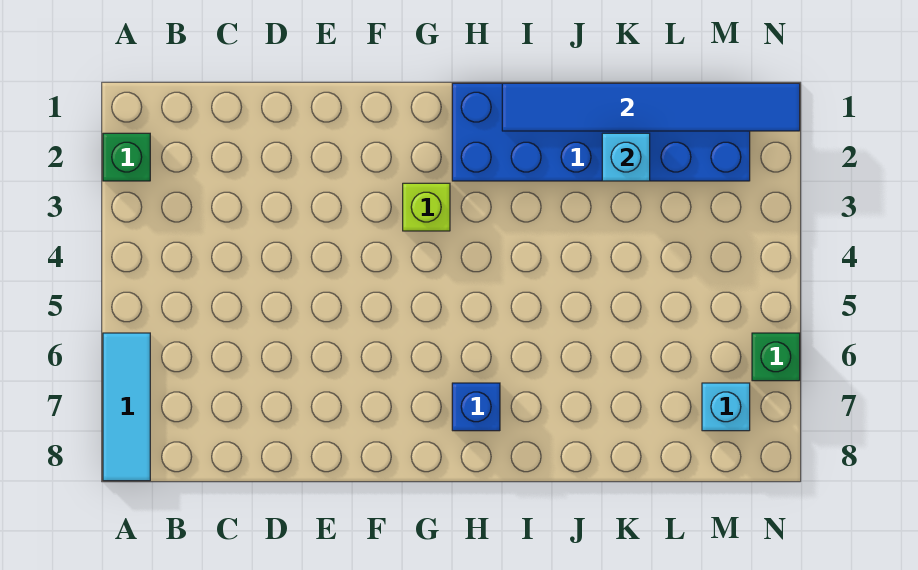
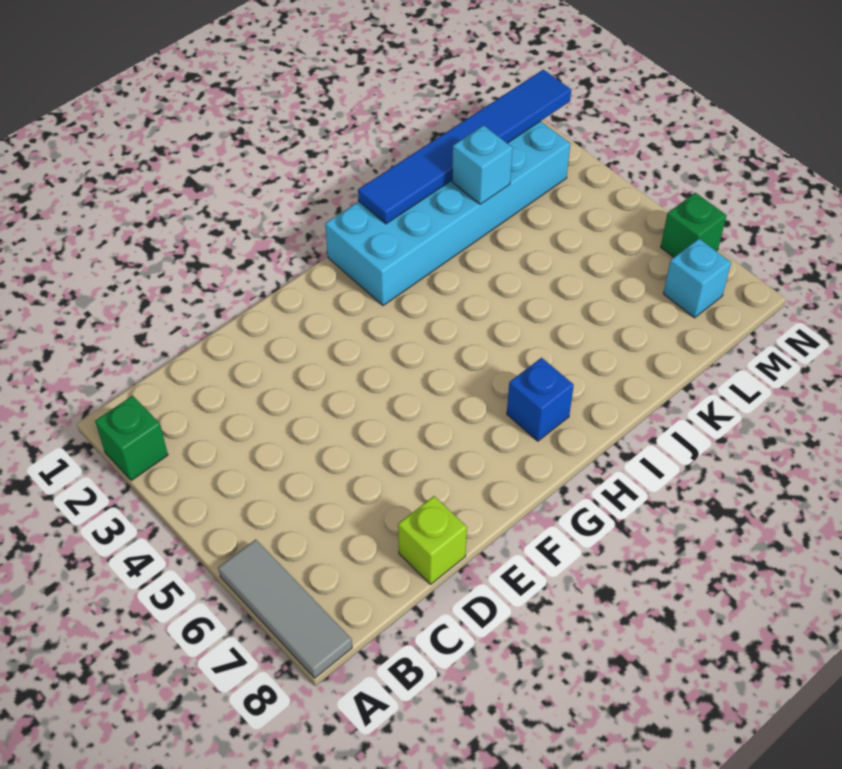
cyan tile A6:A8 level 1 -> grey tile A6:A8 level 1
lime brick G3 level 1 -> lime brick D8 level 1
blue brick H1:M2 level 1 -> cyan brick H1:M2 level 1

